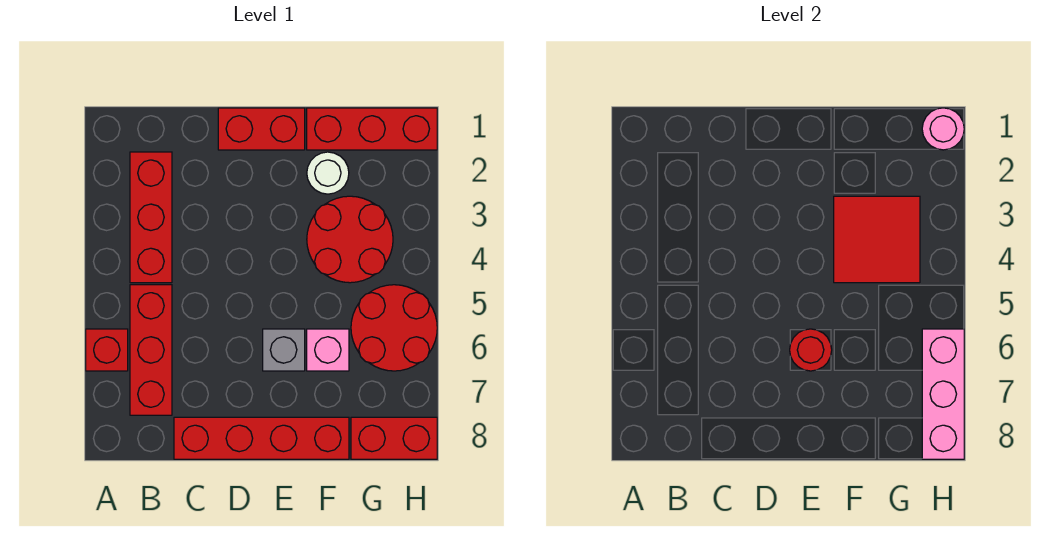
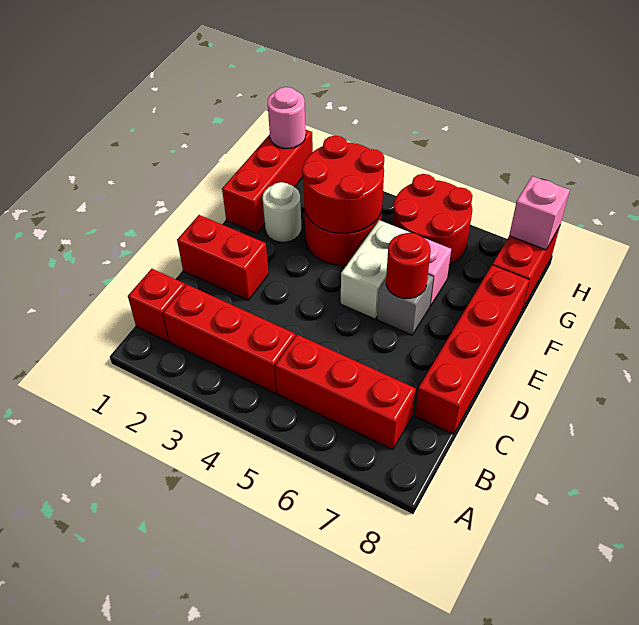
red brick A6 level 1 -> red brick B1 level 1
red brick D1:E1 level 1 -> red brick D1:D2 level 1
none -> white brick E5:F5 level 1
red tile F3:G4 level 2 -> red round brick F3:G4 level 2
pink brick H6:H8 level 2 -> pink brick H8 level 2

